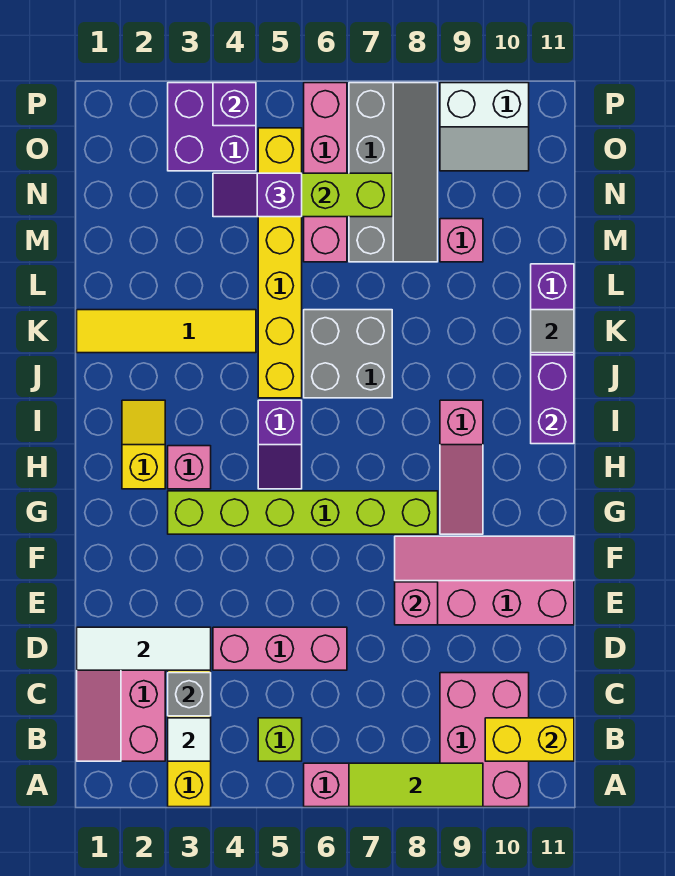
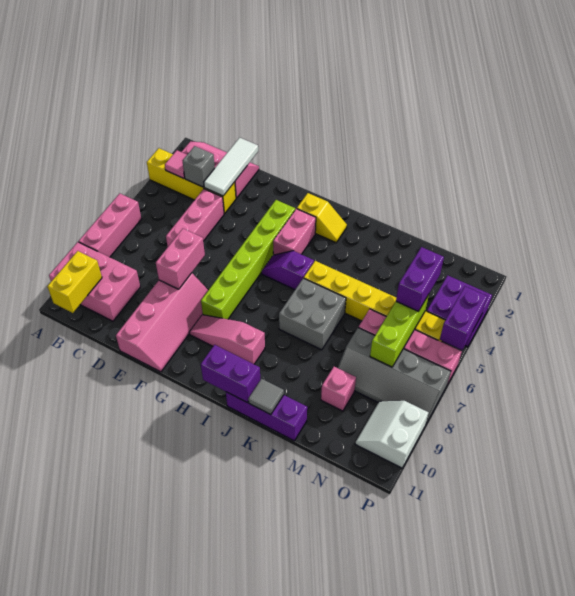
lime tile A7:A9 level 2 -> none
white tile B3 level 2 -> pink tile B3 level 2
lime brick B5 level 1 -> none
pink brick E8 level 2 -> pink brick E7:E8 level 2
pink brick H3 level 1 -> pink brick H3:H4 level 1
yellow tile K1:K4 level 1 -> none
purple slope N4:N5 level 3 top 5 -> purple brick N4:N5 level 3
purple brick P4 level 2 -> purple brick P4:P5 level 2

